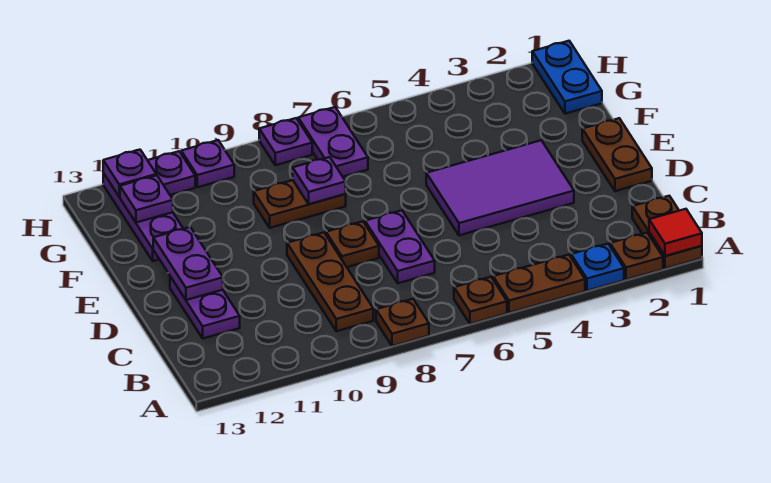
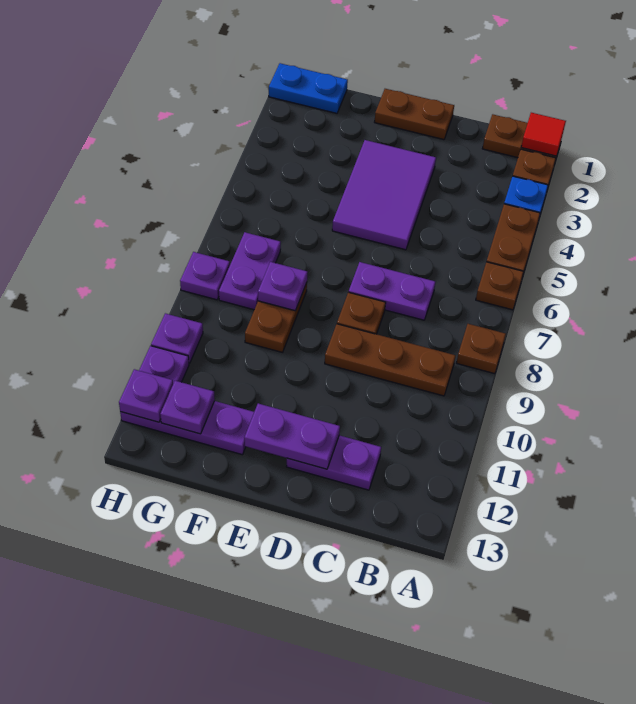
purple plate G7:H7 level 1 -> purple plate G7:G8 level 1

